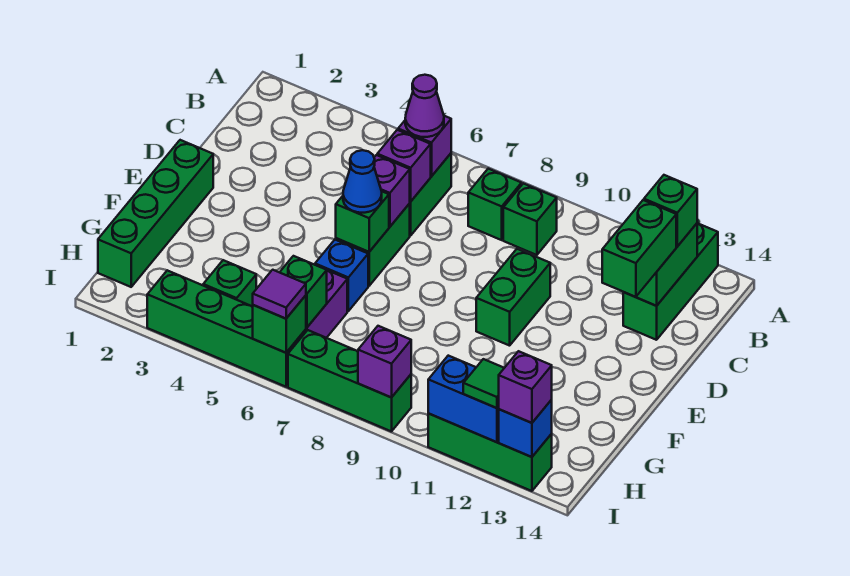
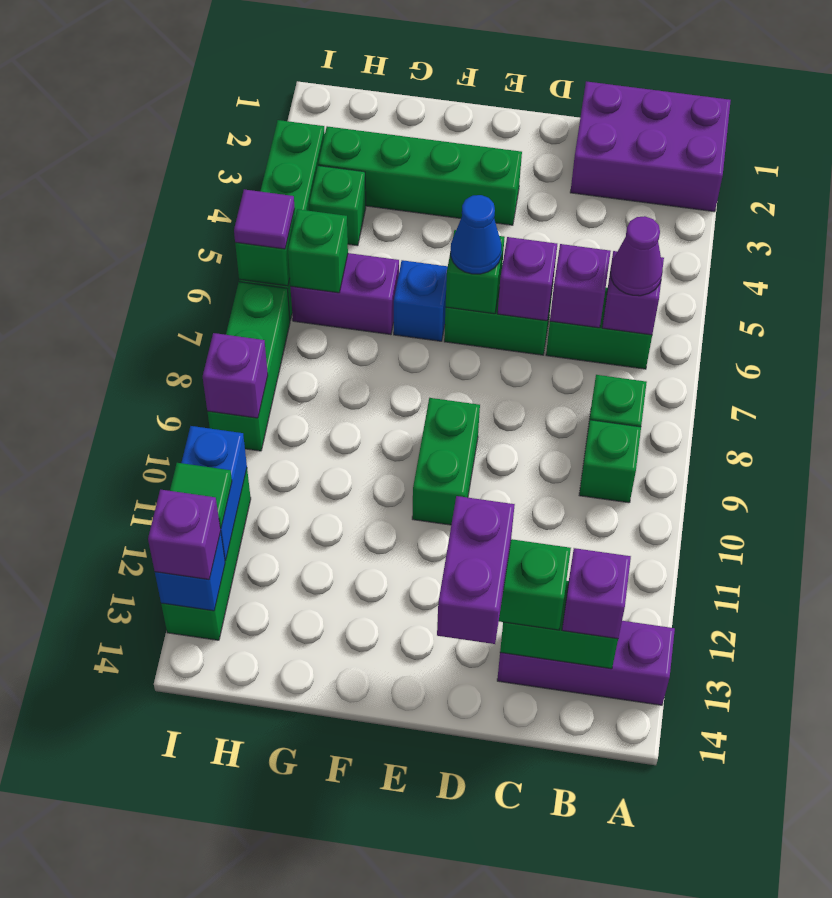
none -> purple brick A1:C2 level 1
green brick A13:C13 level 1 -> purple brick A13:C13 level 1
green brick B13 level 3 -> purple brick B13 level 3
green brick D10:E10 level 1 -> green brick E9:E10 level 1
none -> purple brick D13:D14 level 4
green brick E1:H1 level 1 -> green brick E3:H3 level 1

